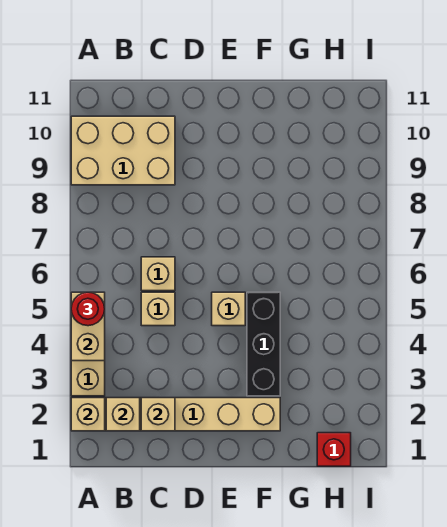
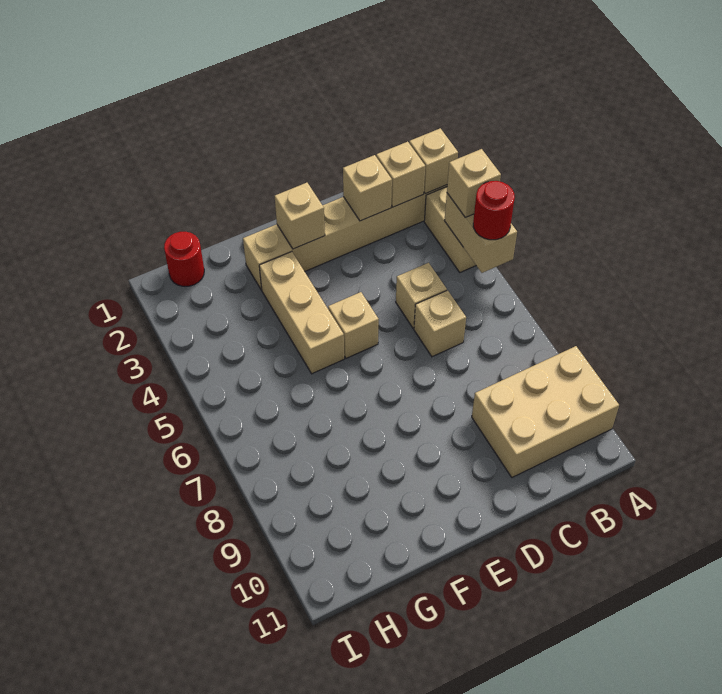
none -> tan brick A4 level 3
none -> tan brick E2 level 2
black brick F3:F5 level 1 -> tan brick F3:F5 level 1
red brick H1 level 1 -> red round brick H1 level 1

